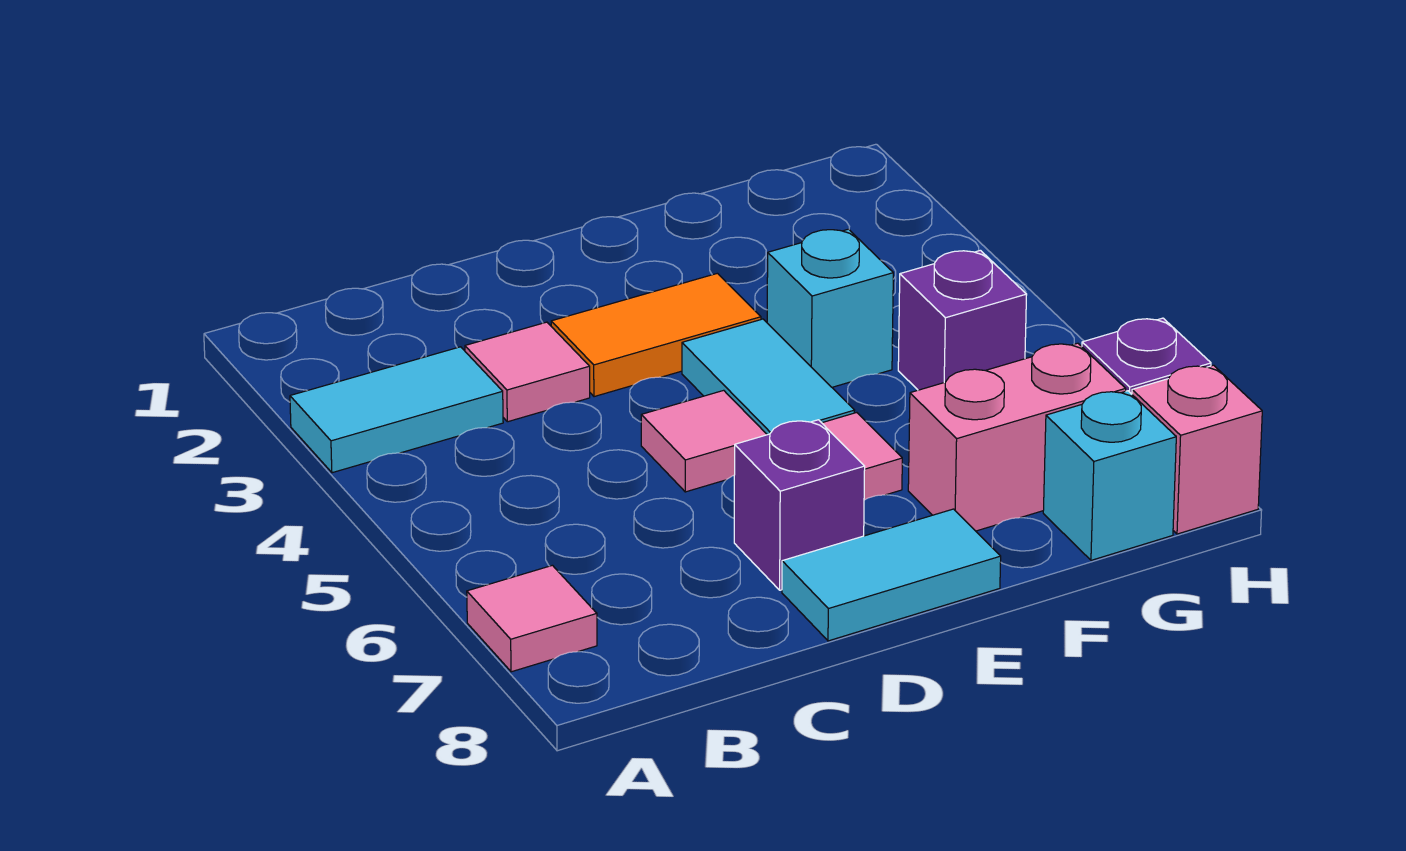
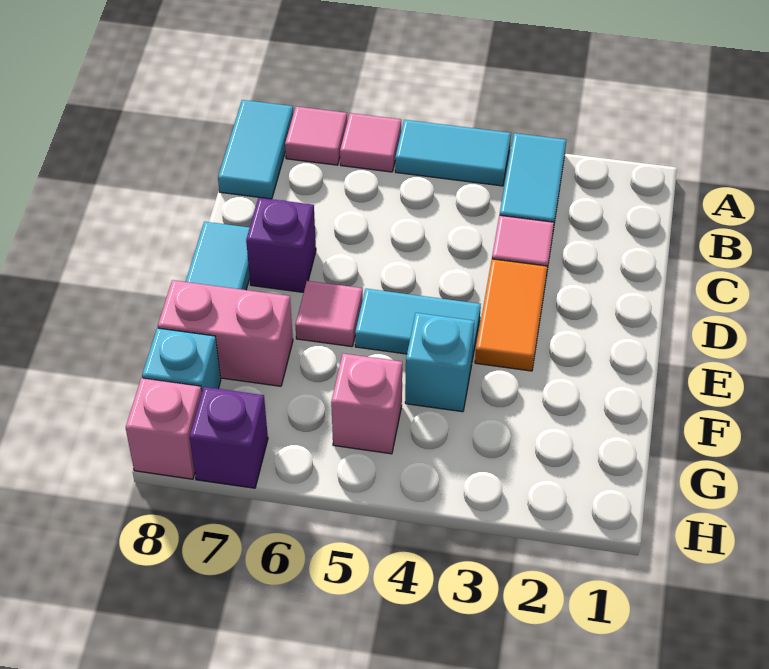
none -> cyan tile A4:A5 level 1
none -> cyan tile A8:B8 level 1
pink tile D5 level 1 -> pink tile A6 level 1
pink brick F7:G7 level 1 -> pink brick F7:F8 level 1
purple brick G5 level 1 -> pink brick G5 level 1

